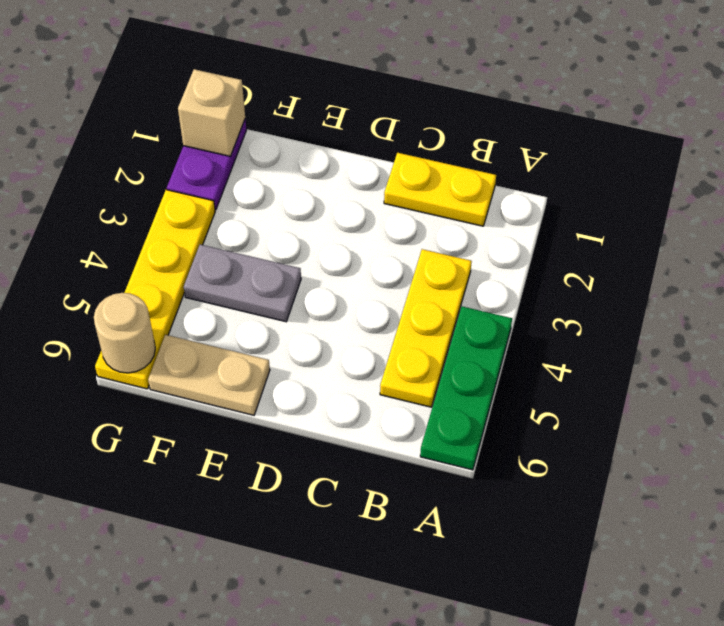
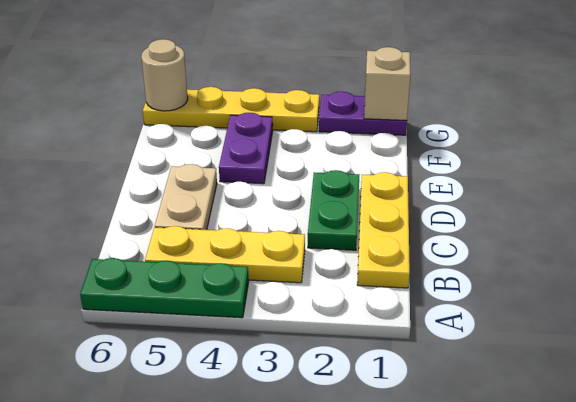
yellow plate B1:C1 level 1 -> yellow plate B1:D1 level 1
none -> green plate C2:D2 level 1
grey plate E4:F4 level 1 -> purple plate E4:F4 level 1
tan plate E6:F6 level 1 -> tan plate C5:D5 level 1

